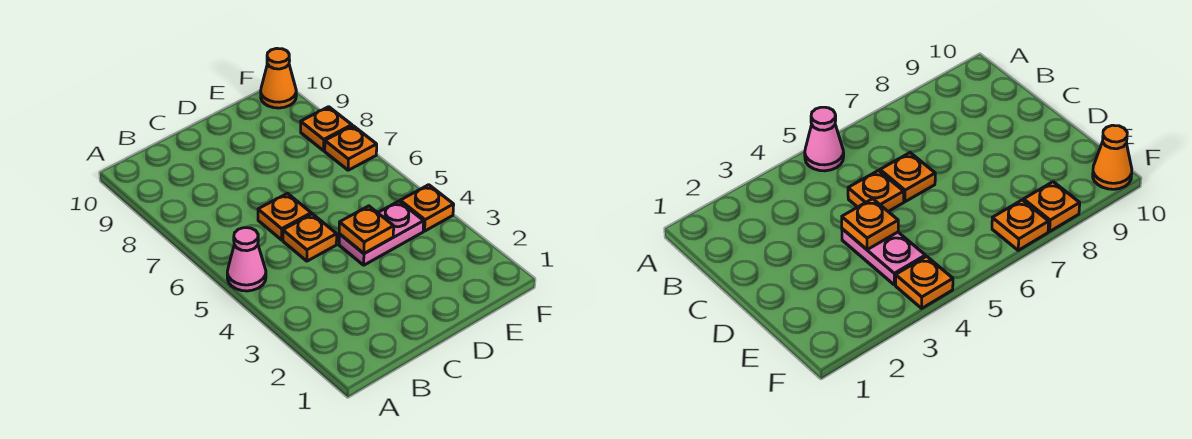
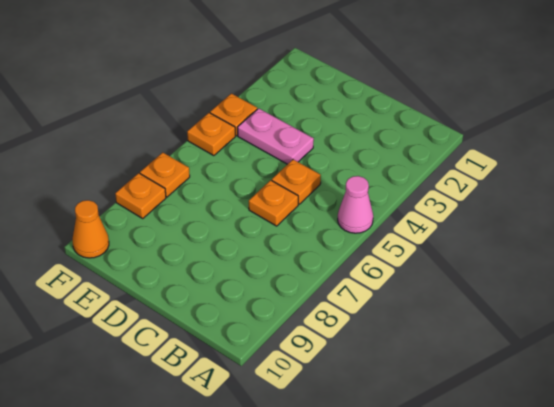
orange plate D4 level 2 -> orange plate F5 level 1

